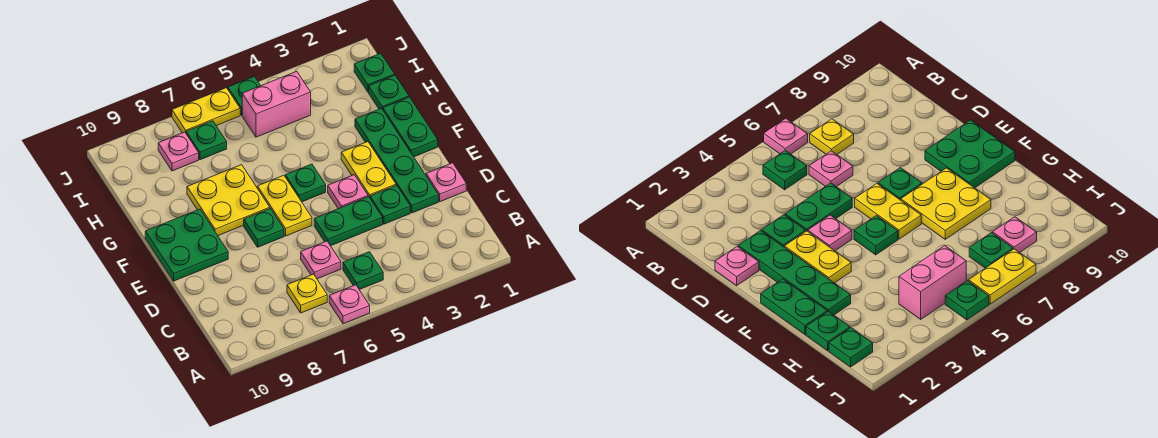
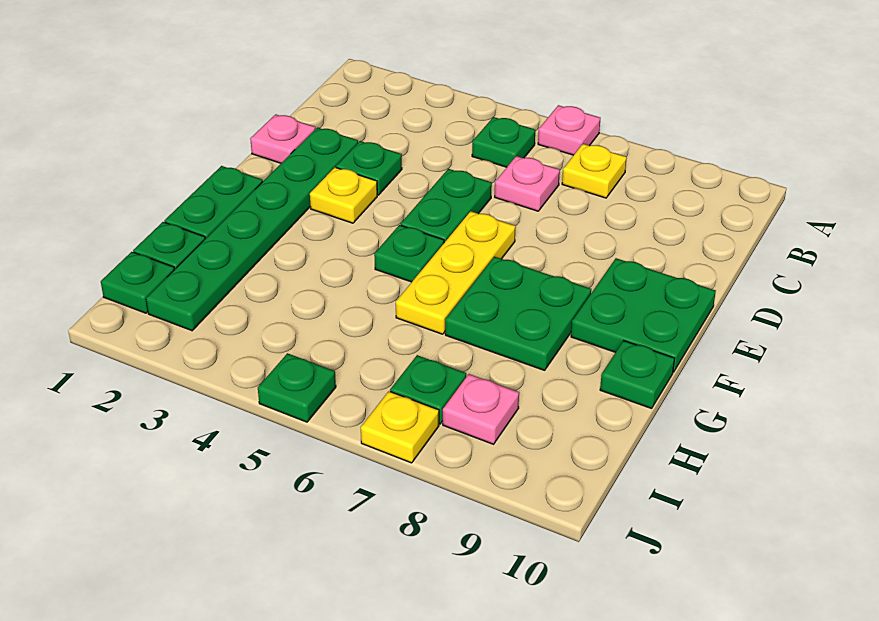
green plate D2:G2 level 1 -> green plate D2:I2 level 1
green plate D4:D5 level 1 -> green plate D5:E5 level 1
yellow plate E3:F3 level 1 -> yellow plate E3 level 1
pink plate E4 level 1 -> none
yellow plate E6:F6 level 1 -> yellow plate E6:G6 level 1
green plate E7 level 1 -> green plate G10 level 1
yellow plate F7:G8 level 1 -> green plate F7:G8 level 1
pink brick I4:I5 level 1 -> none
yellow plate J6:J7 level 1 -> yellow plate J7 level 1

